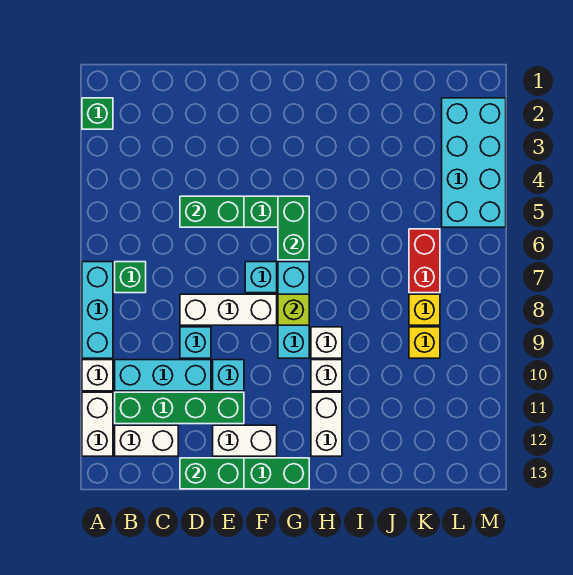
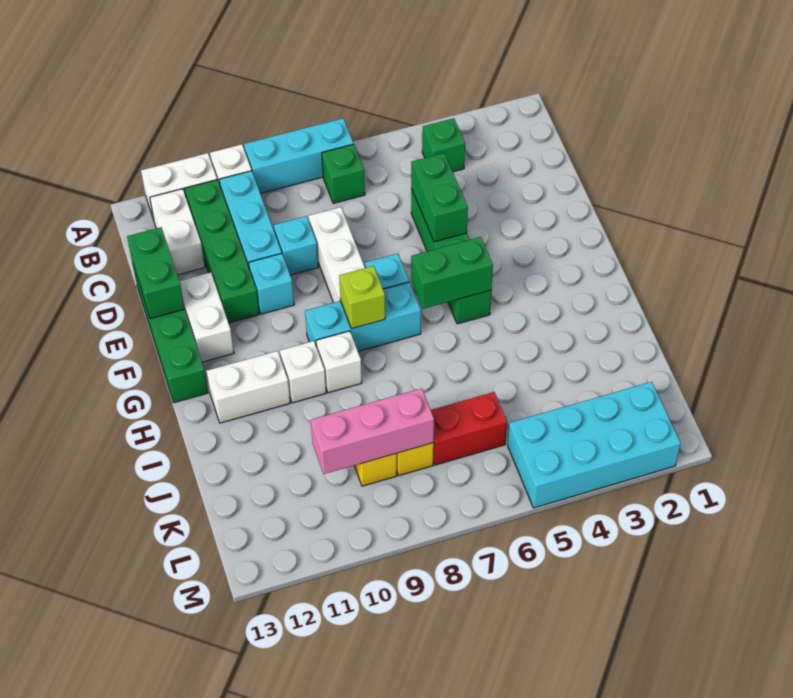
green brick A2 level 1 -> green brick B4 level 1
none -> pink brick K8:K10 level 2

